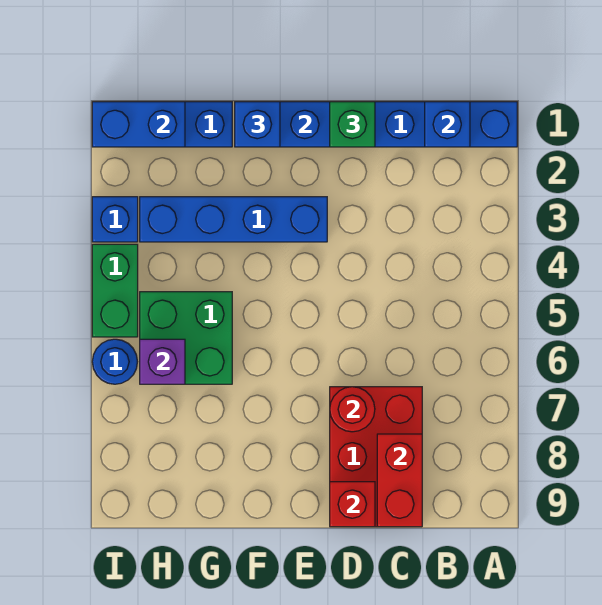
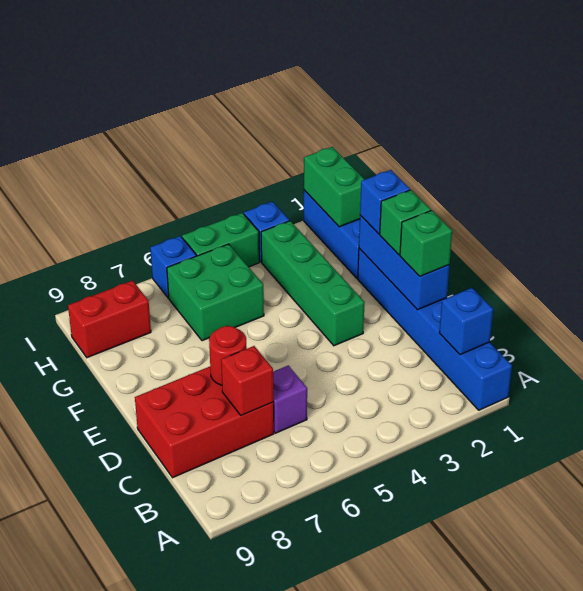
red brick C8:C9 level 2 -> red brick H8:H9 level 1
red brick D9 level 2 -> red brick C7 level 2
none -> green brick E1 level 3
blue brick E3:H3 level 1 -> green brick E3:H3 level 1
blue brick H1:I1 level 2 -> green brick H1:I1 level 2
purple brick H6 level 2 -> purple brick C6 level 1
blue round brick I6 level 1 -> blue brick I6 level 1

